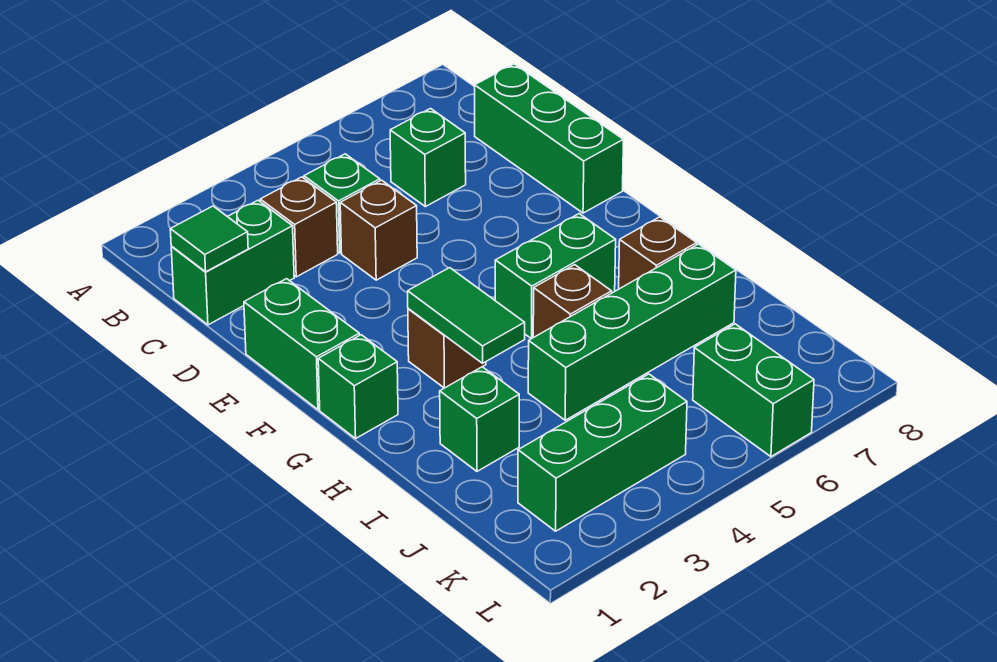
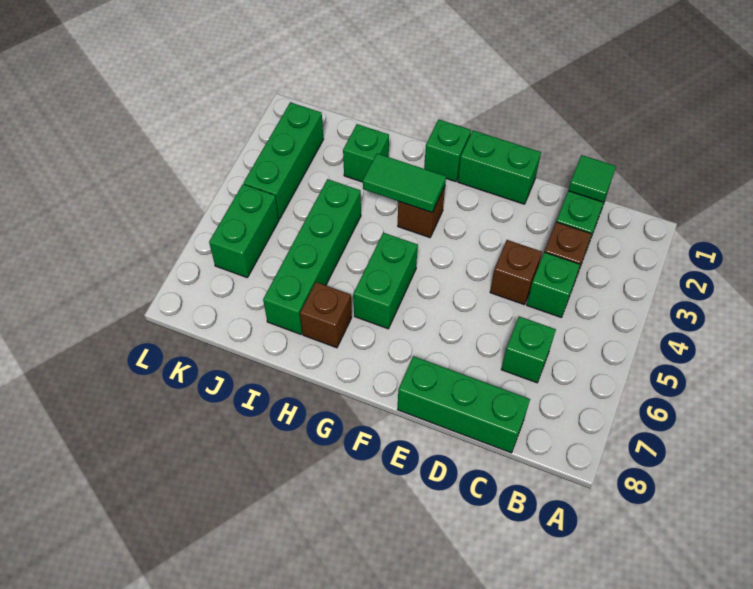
brown brick H5 level 1 -> none
green brick K6:L6 level 1 -> green brick K5:K6 level 1

